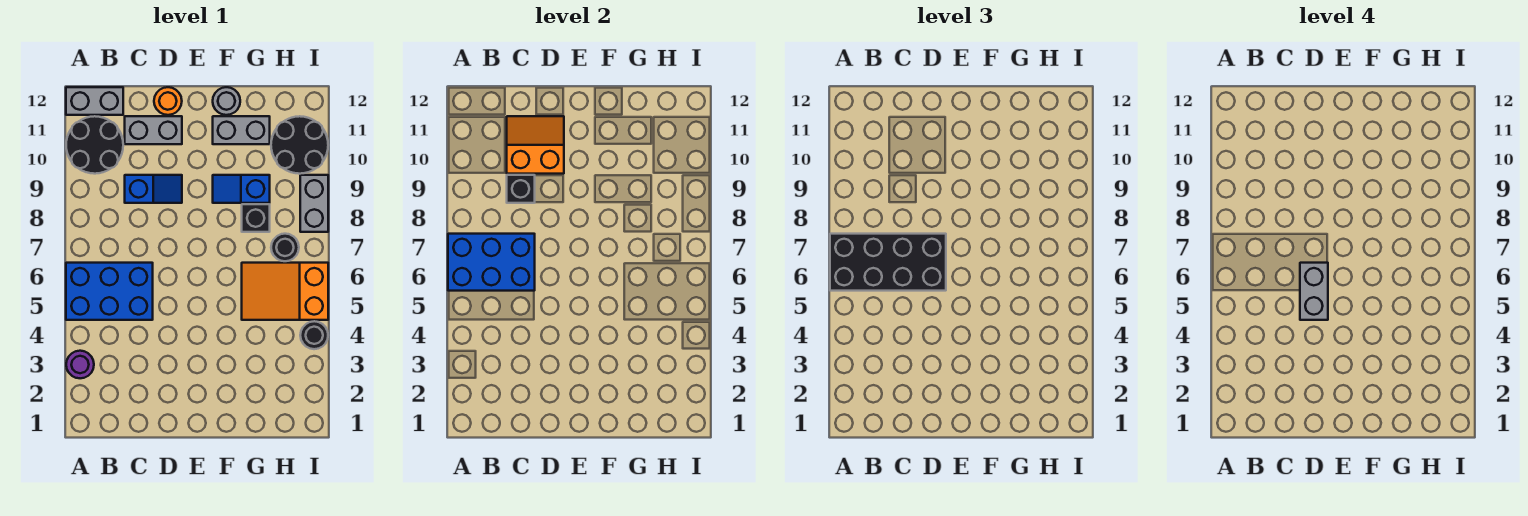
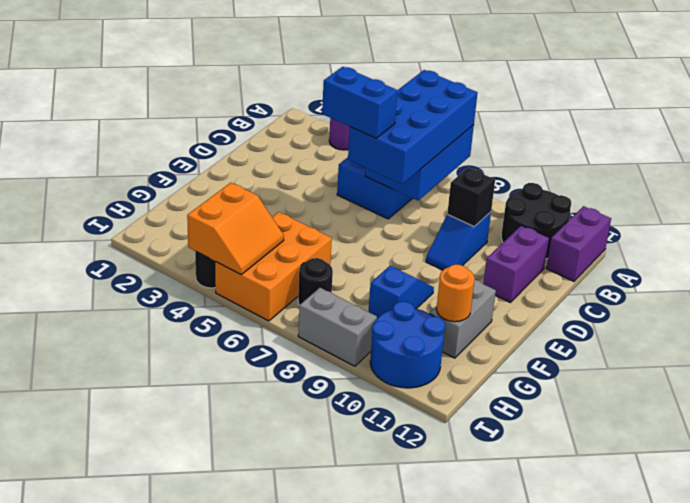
black brick A6:D7 level 3 -> blue brick A6:D7 level 3
grey brick A12:B12 level 1 -> purple brick A12:B12 level 1
orange slope C10:D11 level 2 top 10 -> orange slope H4:I5 level 2 top 4
grey brick C11:D11 level 1 -> purple brick C11:D11 level 1
grey brick D5:D6 level 4 -> blue brick D5:D6 level 4
orange round brick D12 level 1 -> orange round brick G11 level 2
grey round brick F12 level 1 -> none
orange slope G5:I6 level 1 top I -> orange brick G5:I6 level 1
black brick G8 level 1 -> none
black round brick H10:I11 level 1 -> blue round brick H10:I11 level 1

